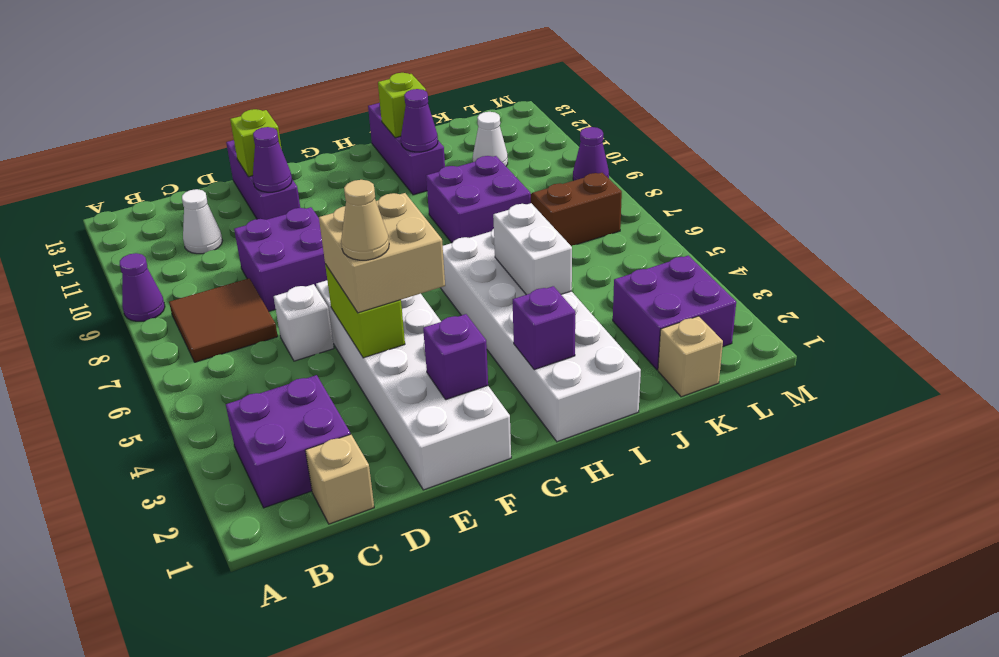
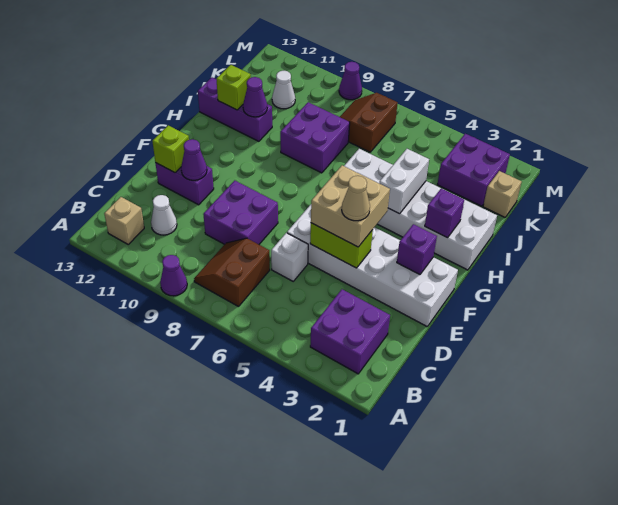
brown tile B7:C8 level 1 -> brown slope B7:C8 level 1 top 7
tan brick C1 level 1 -> tan brick B12 level 1
purple brick E11:E13 level 1 -> purple brick E11:E12 level 1
white brick I4:I5 level 2 -> white brick H4:I4 level 2

